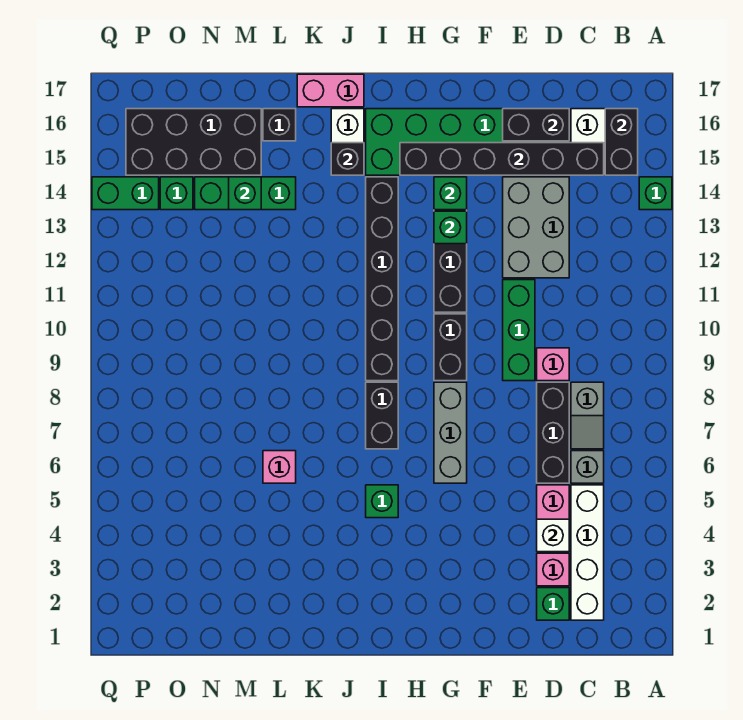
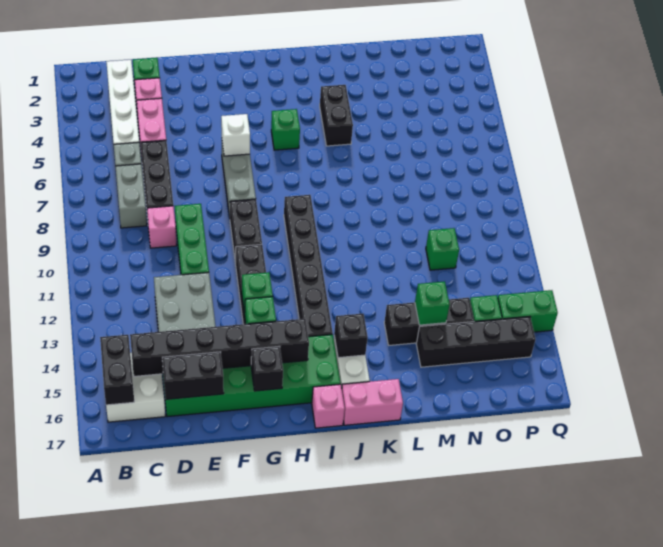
green brick A14 level 1 -> green brick N11 level 1
grey slope C7:C8 level 1 top 8 -> grey brick C7:C8 level 1
white brick D4 level 2 -> white brick G6 level 2
black brick I7:I8 level 1 -> black brick K4:K5 level 1
pink brick L6 level 1 -> pink brick I17 level 1
green brick L14:N14 level 1 -> black brick L14:N14 level 1
black brick L16 level 1 -> black brick G16 level 2
black brick M15:P16 level 1 -> black brick M15:P15 level 1

